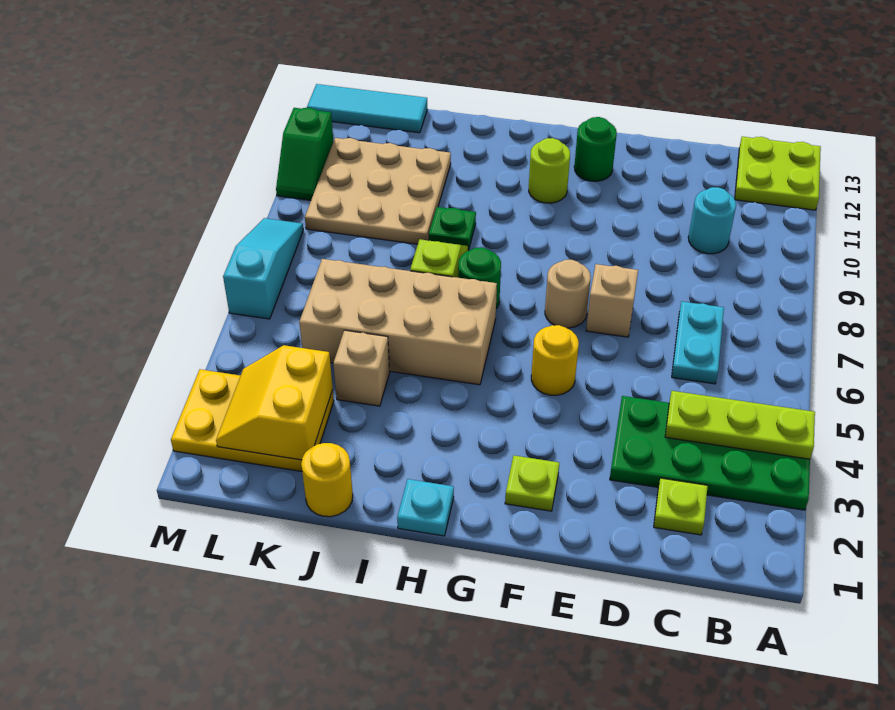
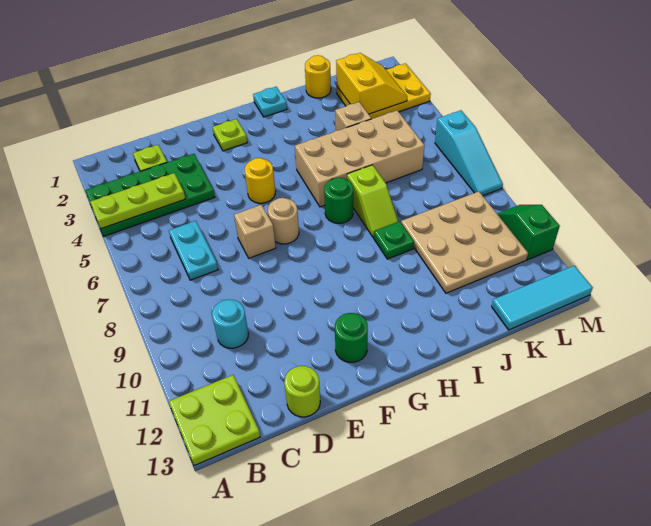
lime round brick G11 level 1 -> lime round brick D13 level 1

